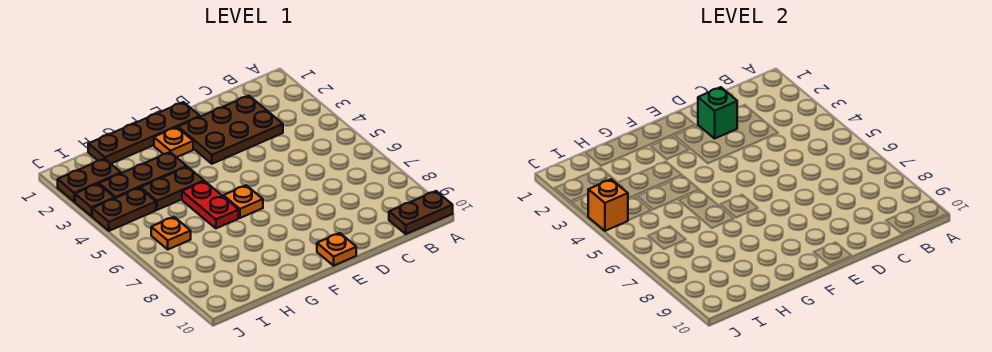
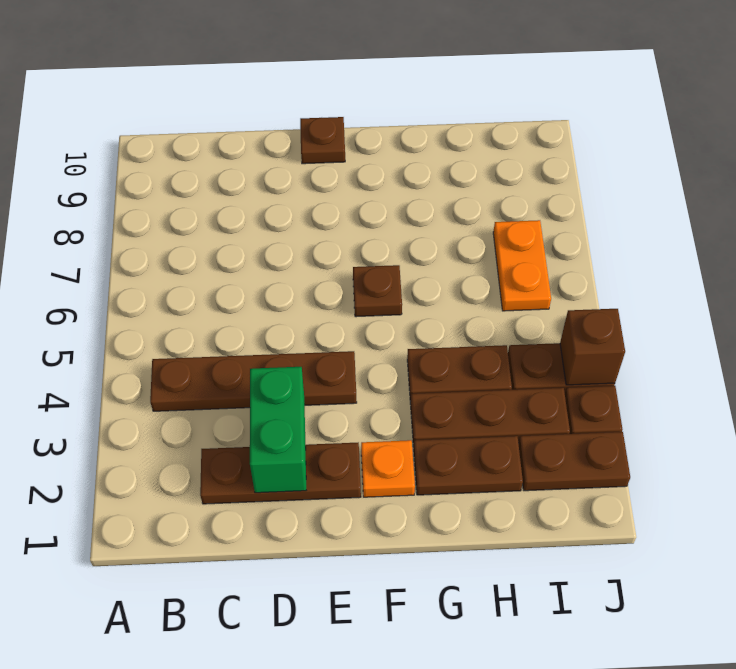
brown plate A10:B10 level 1 -> brown plate G2:H2 level 1
brown plate C2:E3 level 1 -> brown plate C2:E2 level 1
green brick D2 level 2 -> green brick D2:D3 level 2
brown plate E1:H1 level 1 -> brown plate B4:E4 level 1
orange plate E10 level 1 -> brown plate E10 level 1
orange plate F6 level 1 -> brown plate F6 level 1
red plate G5:G6 level 1 -> none
orange plate I6 level 1 -> orange plate I6:I7 level 1
orange brick J4 level 2 -> brown brick J4 level 2

